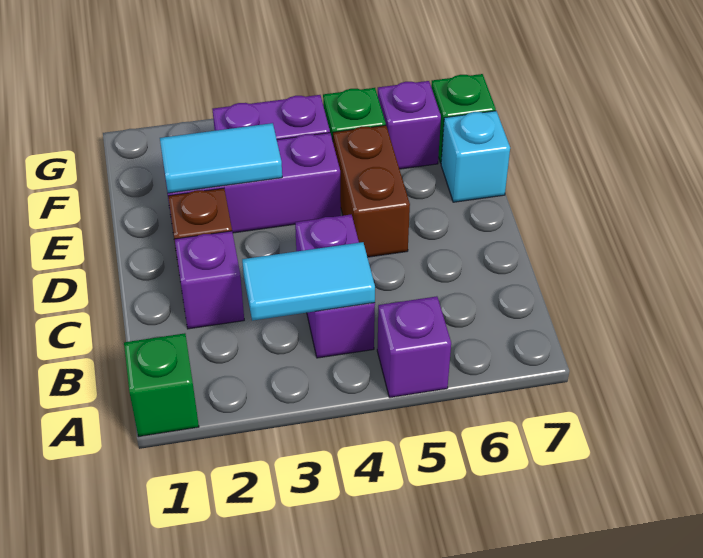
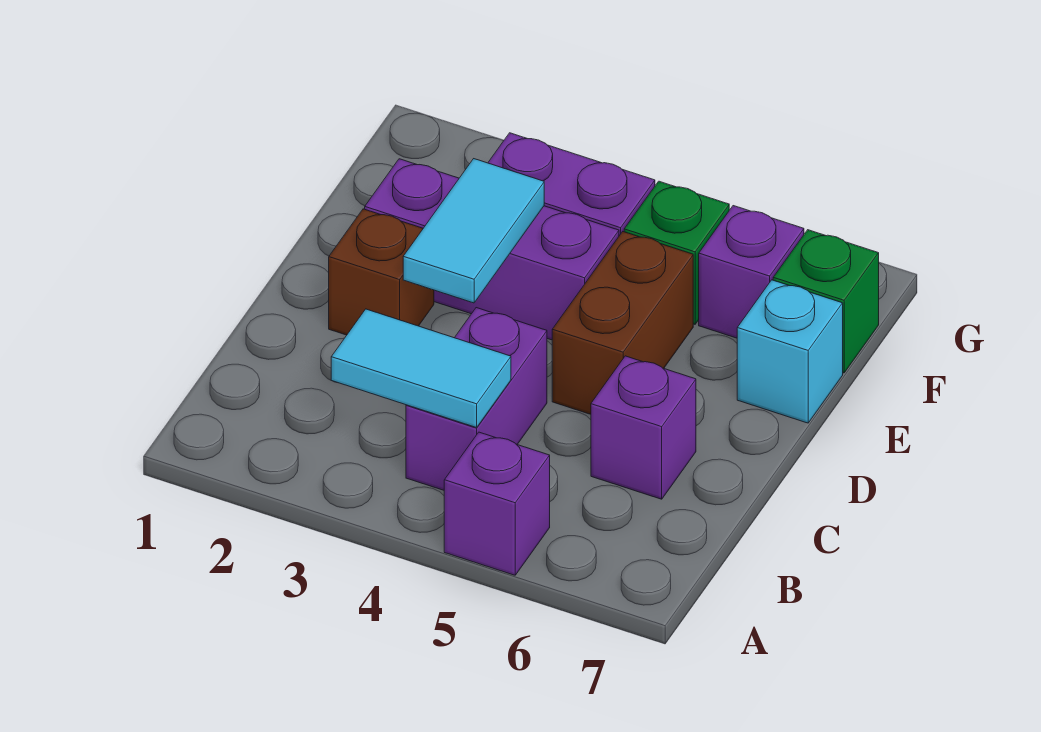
green brick A1 level 1 -> none
purple brick C2 level 1 -> purple brick C6 level 1
cyan tile E2:E3 level 2 -> cyan tile D3:E3 level 2

